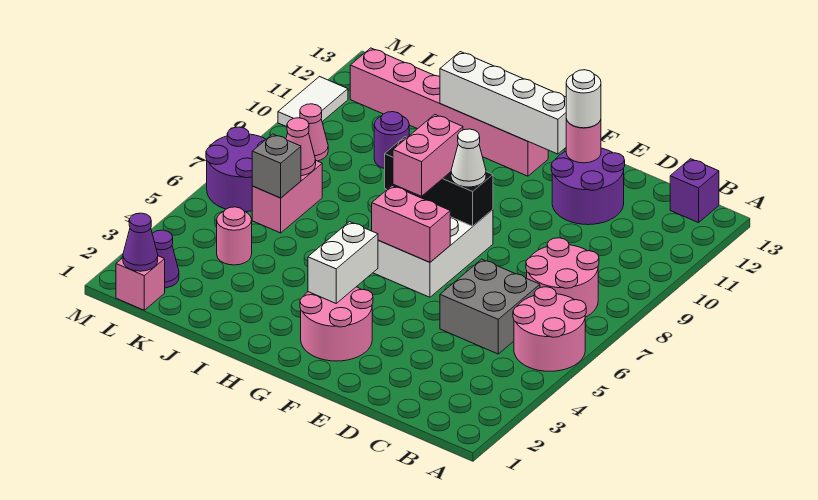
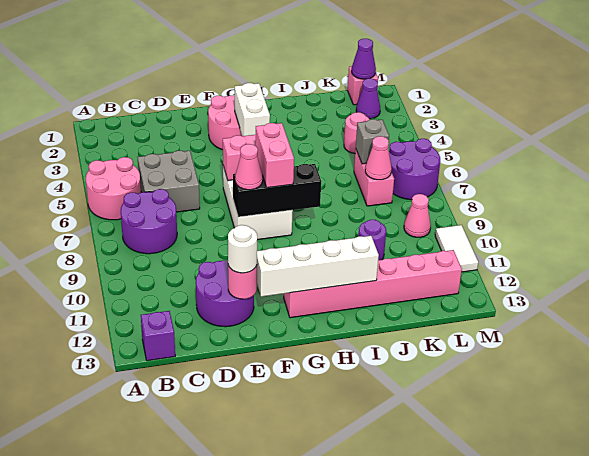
pink round brick B7:C8 level 1 -> purple round brick B7:C8 level 1
white cone F8 level 3 -> pink cone F8 level 3

